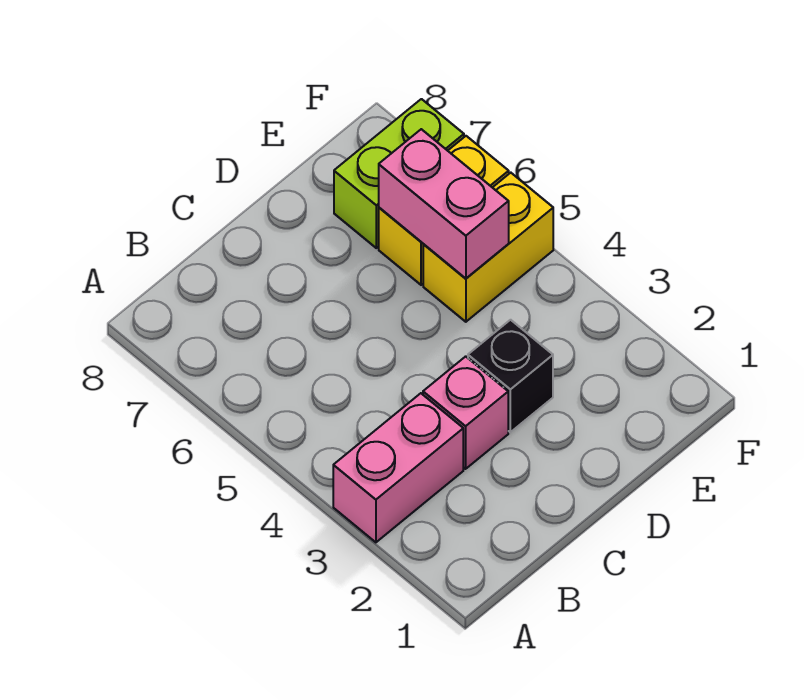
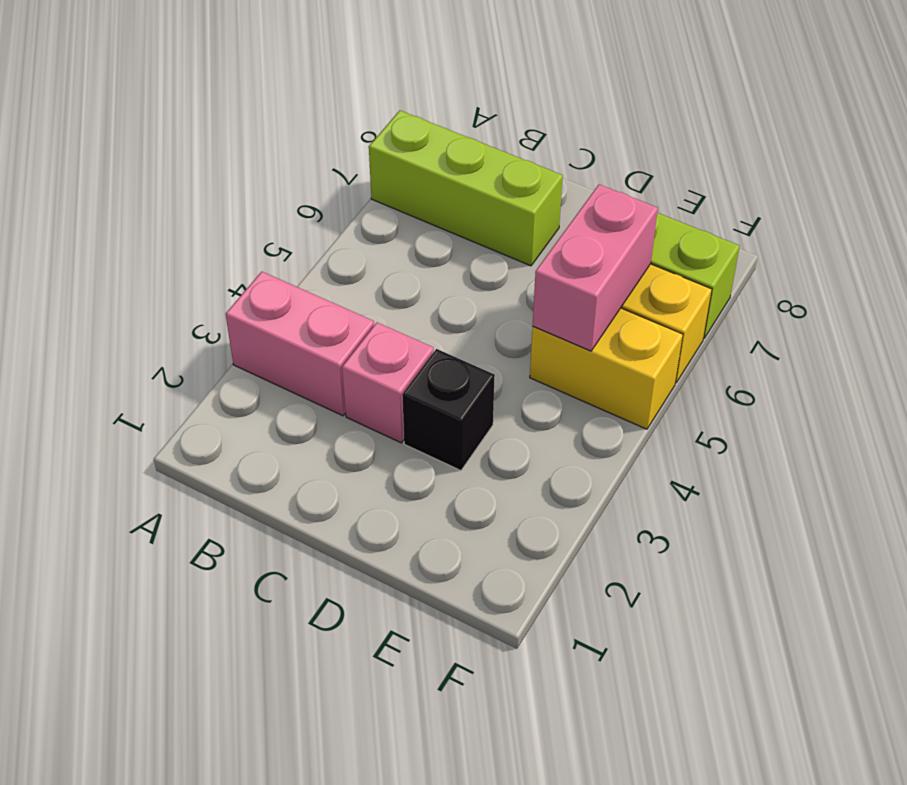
none -> lime brick A7:C7 level 1

